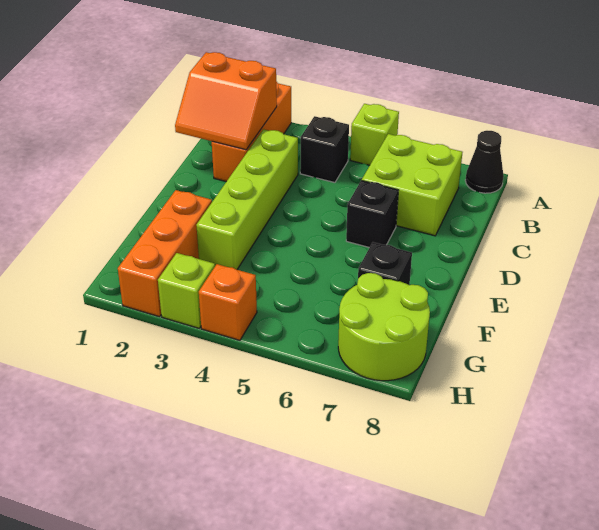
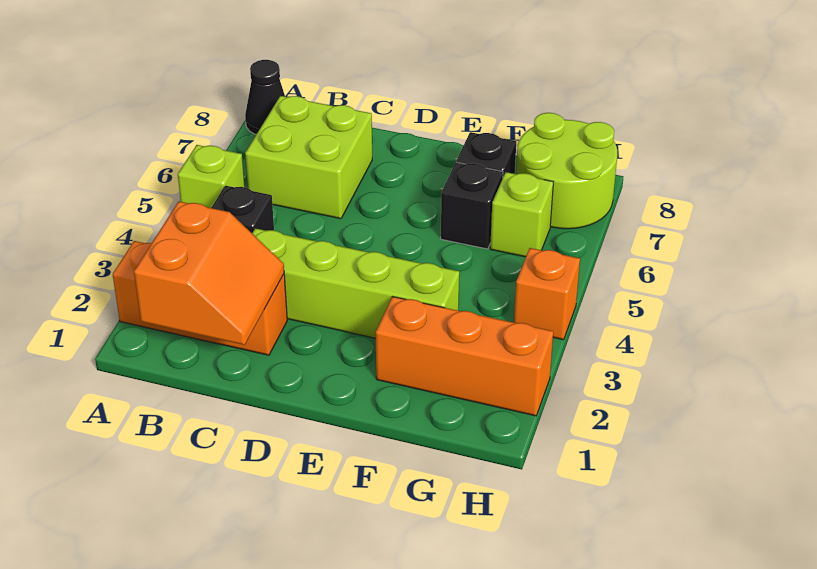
black brick D6 level 1 -> black brick F6 level 1
lime brick H3 level 1 -> lime brick G6 level 1

